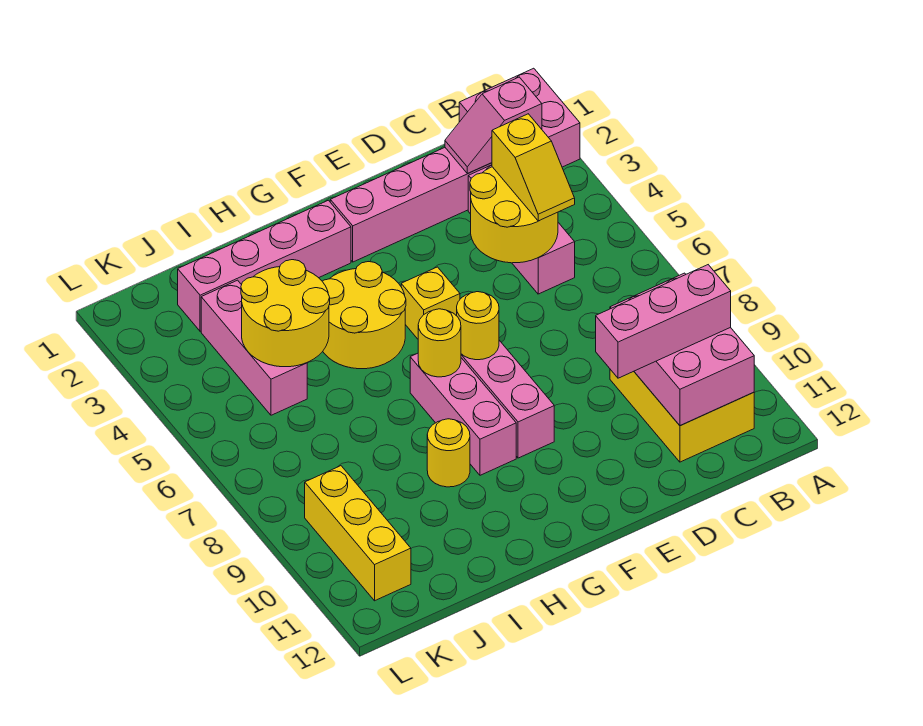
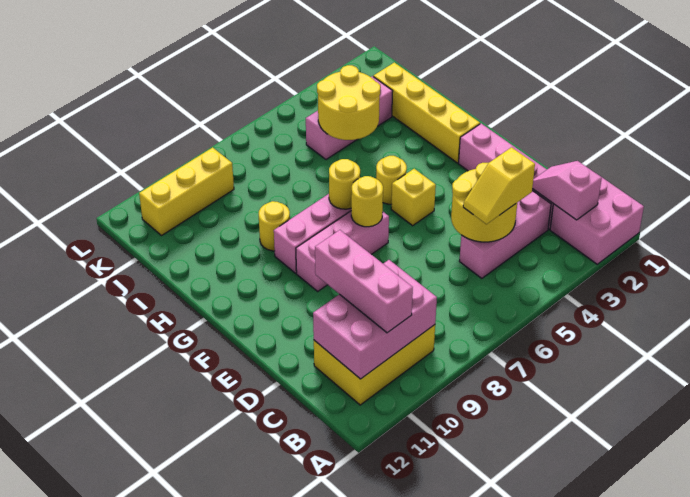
pink brick G2:J2 level 1 -> yellow brick G2:J2 level 1
yellow round brick G4:H5 level 1 -> yellow round brick G5 level 1

